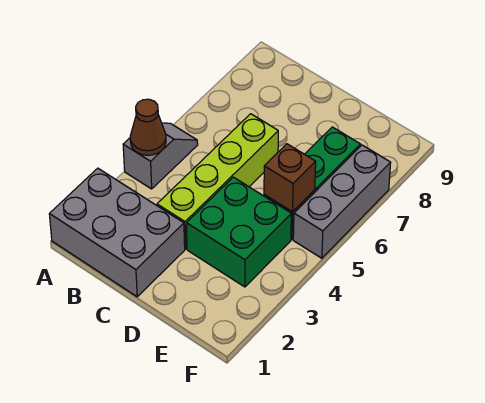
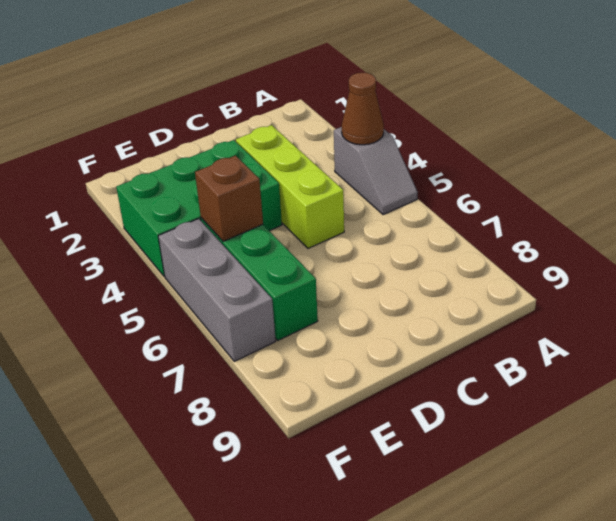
grey brick A1:C2 level 1 -> none
lime brick C3:C6 level 1 -> lime brick C3:C5 level 1
green brick D3:E4 level 1 -> green brick D3:F4 level 1

